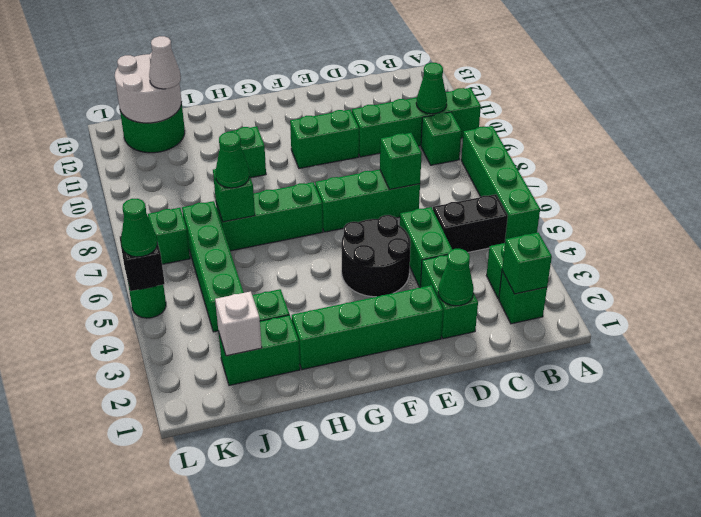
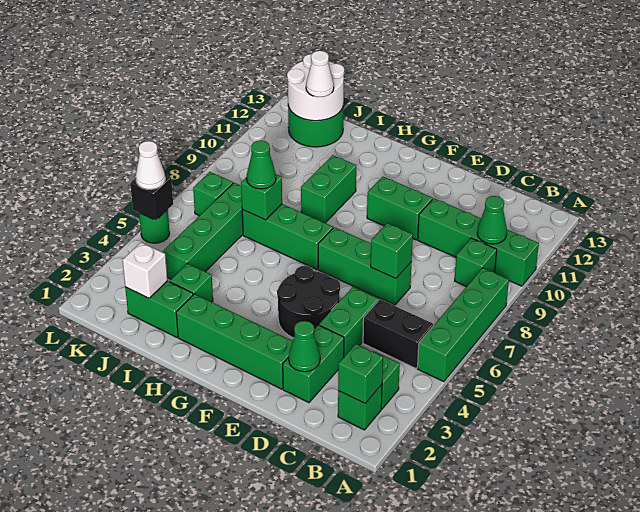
green brick H10 level 1 -> green brick H9:H10 level 1
green cone L5 level 3 -> white cone L5 level 3

